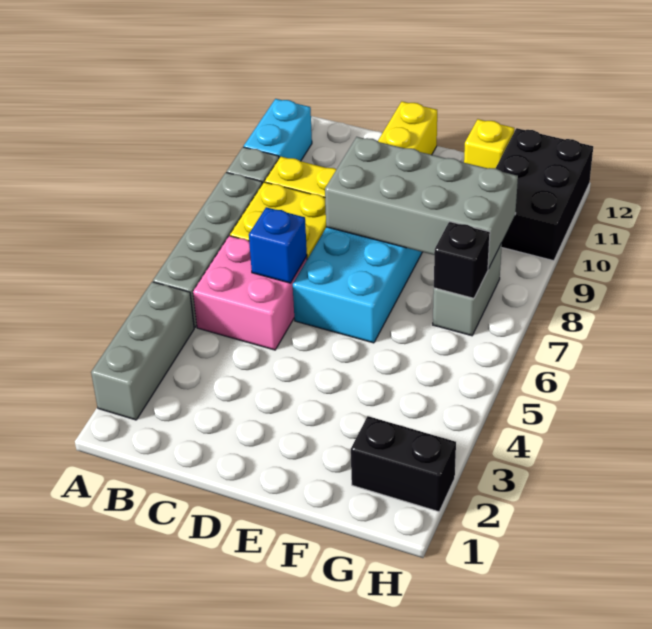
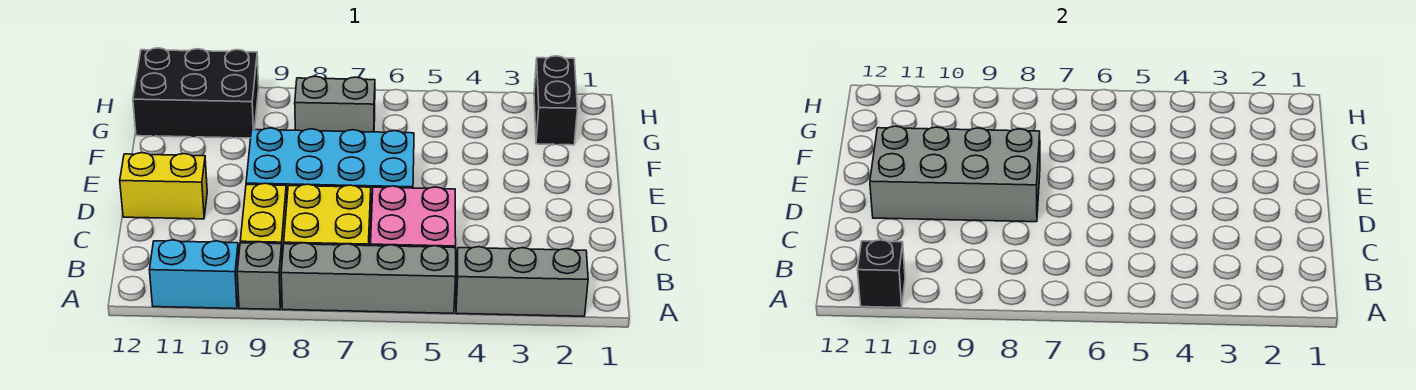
blue brick C6 level 2 -> none
grey brick D8:G9 level 2 -> grey brick D8:E11 level 2
yellow brick F12 level 1 -> none
black brick G7 level 2 -> black brick A11 level 2

